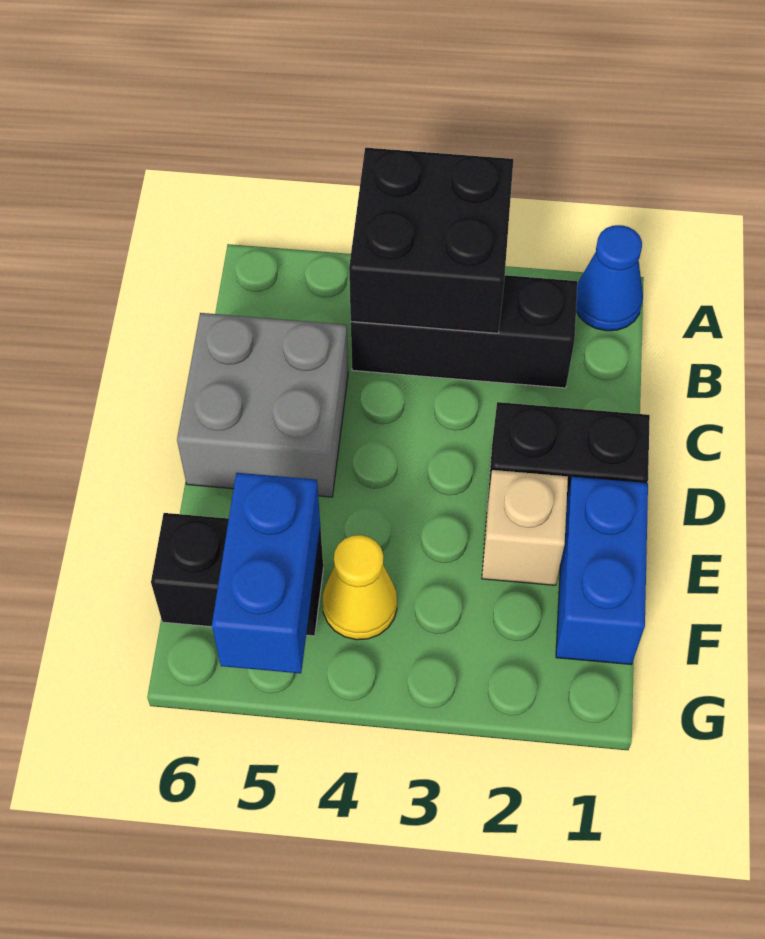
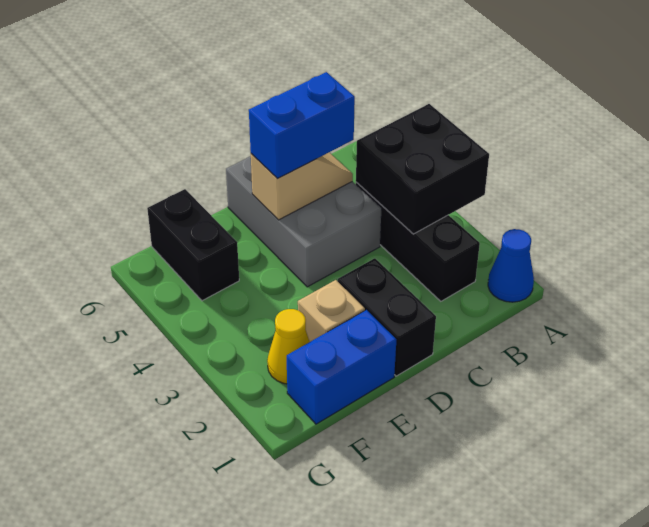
grey brick C5:D6 level 1 -> grey brick C4:D6 level 1
none -> tan slope C5:D5 level 2 top D
yellow cone F4 level 1 -> yellow cone F2 level 1
blue brick F5:G5 level 2 -> blue brick C5:D5 level 3

